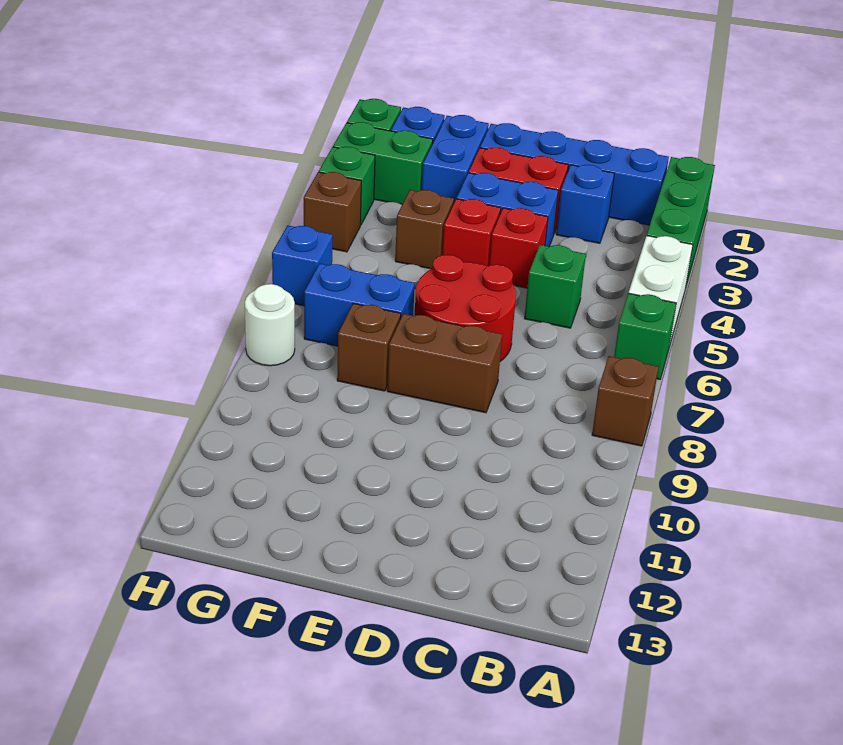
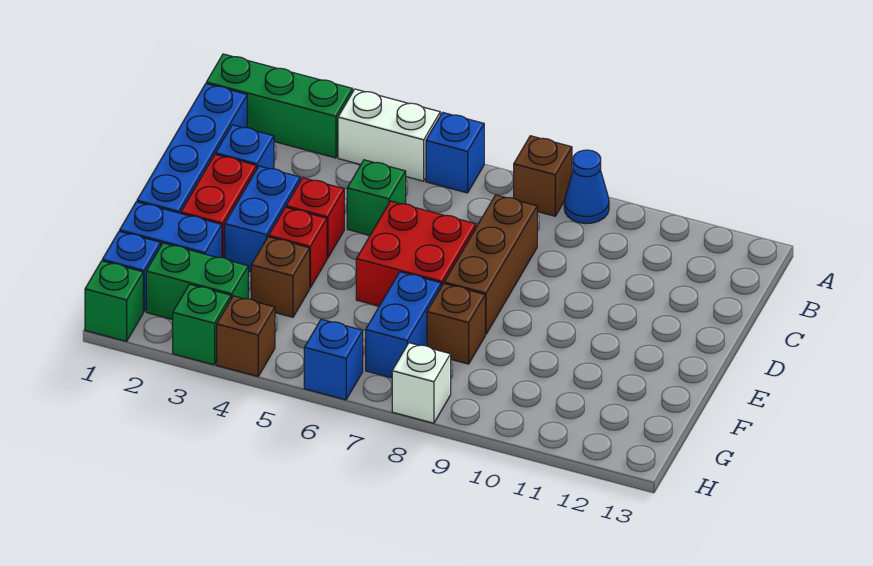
green brick A6 level 1 -> blue brick A6 level 1
none -> blue cone A9 level 1
red round brick D6:E7 level 1 -> red brick D6:E7 level 1
brown brick D8:E8 level 1 -> brown brick C8:E8 level 1
green brick G2:H2 level 1 -> green brick G2:G3 level 1
white round brick H8 level 1 -> white brick H8 level 1

